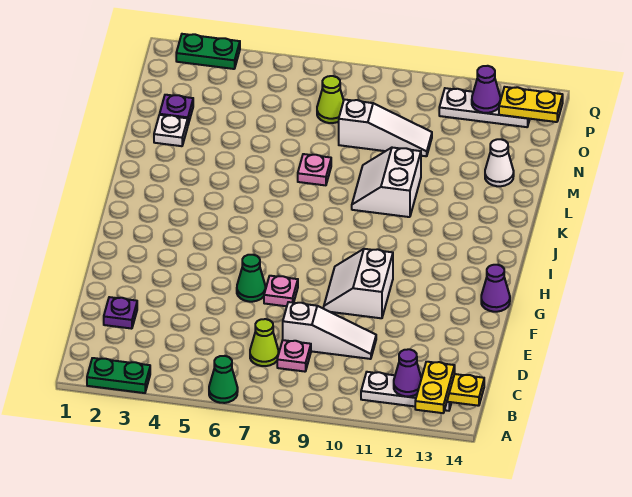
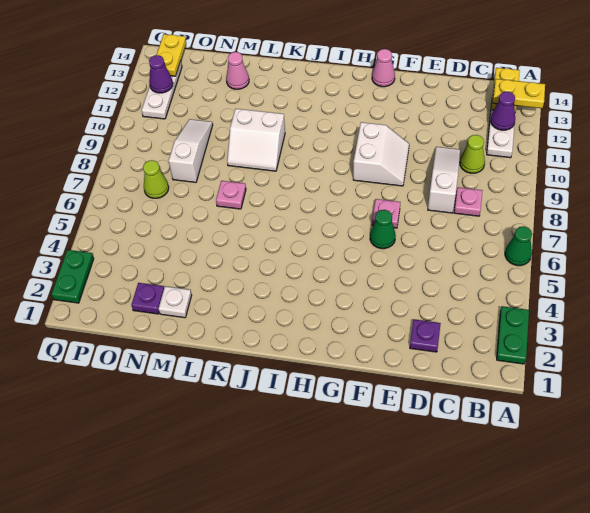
lime cone C7 level 1 -> lime cone C10 level 1
white slope F9:G10 level 1 top 10 -> white slope F9:G10 level 1 top G
purple cone G14 level 1 -> pink cone G14 level 1
white cone M13 level 1 -> pink cone M13 level 1

